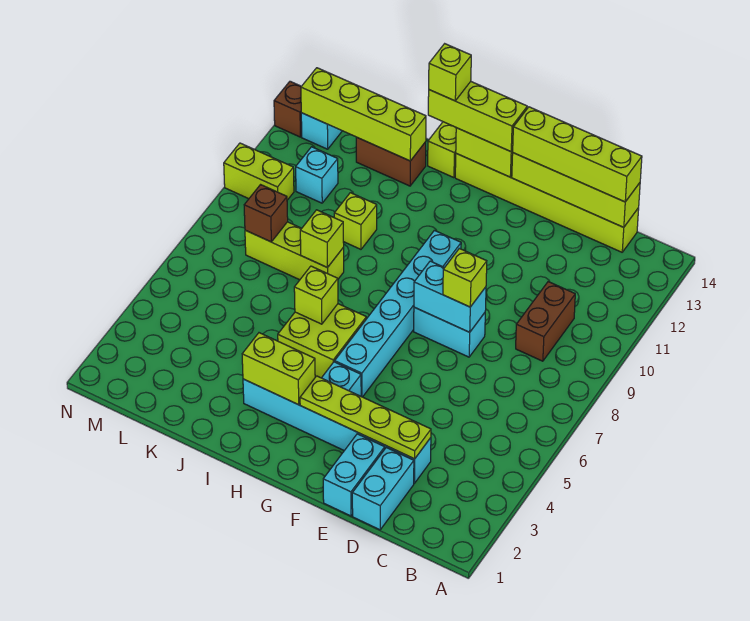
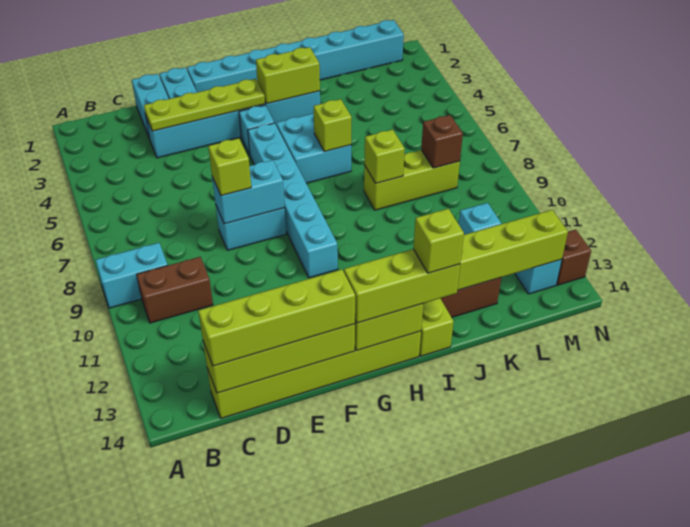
none -> cyan brick A9:B9 level 1
brown brick C9:C10 level 1 -> brown brick B10:C10 level 1
none -> cyan brick F1:M1 level 1
lime brick H5:I6 level 1 -> cyan brick H5:I6 level 1
lime brick J10 level 1 -> none
lime brick M10:N10 level 1 -> none

